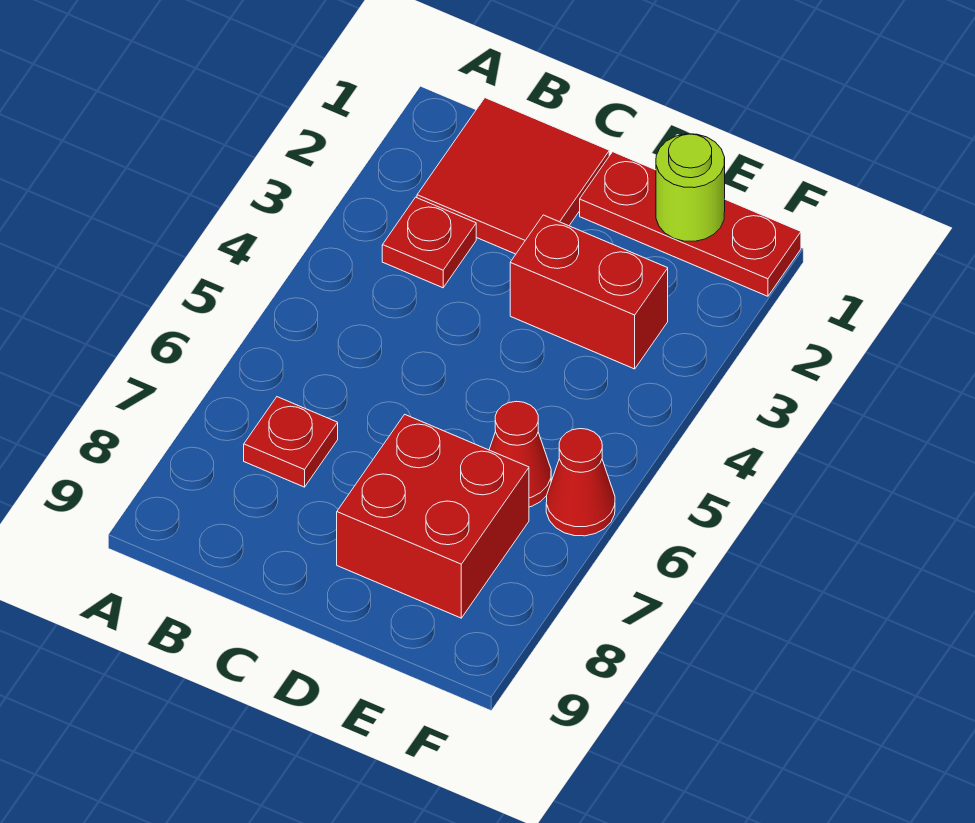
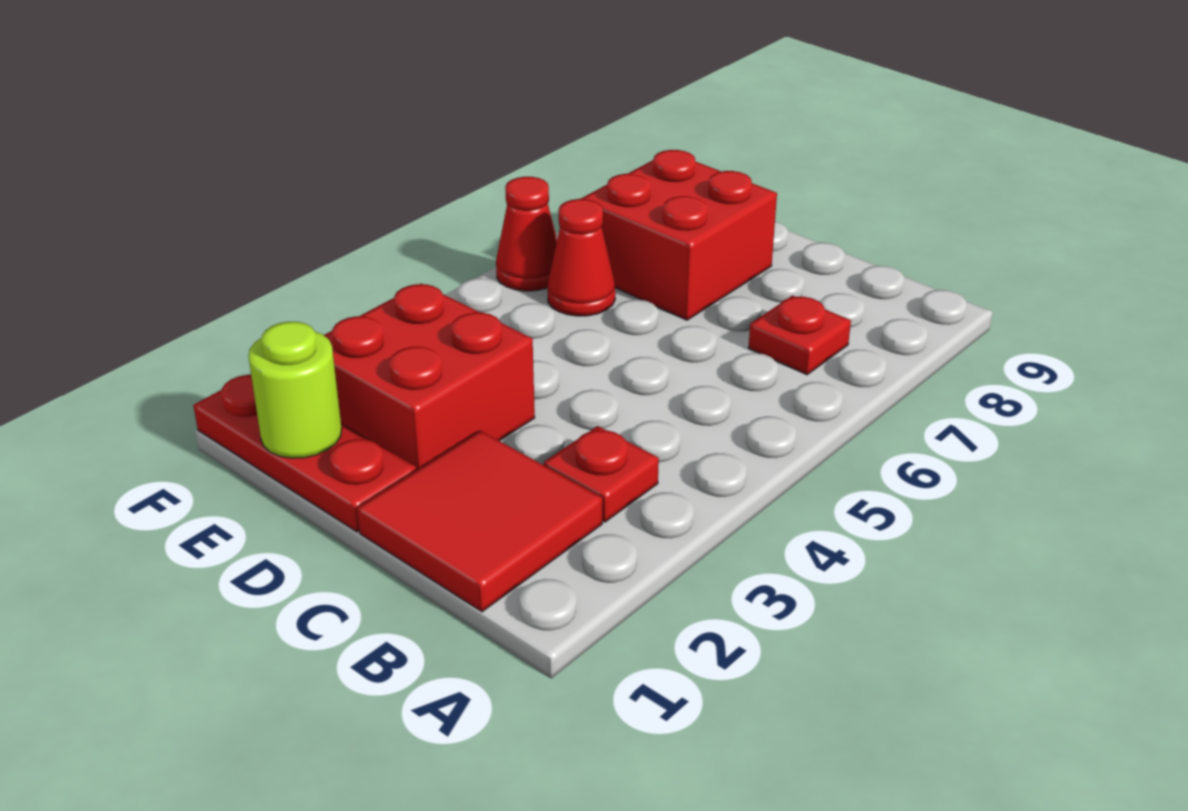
red brick D3:E3 level 1 -> red brick D2:E3 level 1

